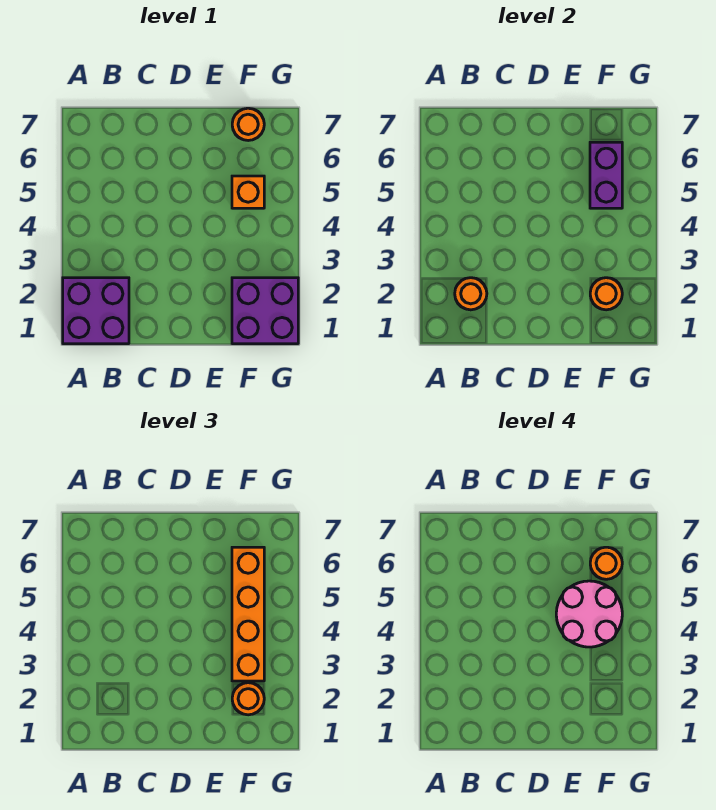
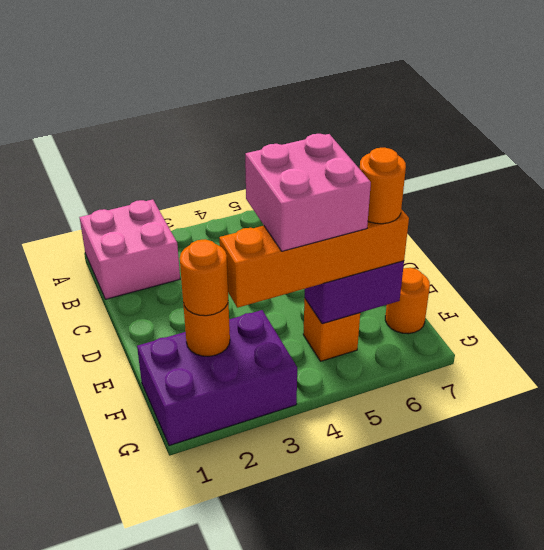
purple brick A1:B2 level 1 -> pink brick A1:B2 level 1
orange round brick B2 level 2 -> none
pink round brick E4:F5 level 4 -> pink brick E4:F5 level 4
purple brick F1:G2 level 1 -> purple brick F1:G3 level 1

